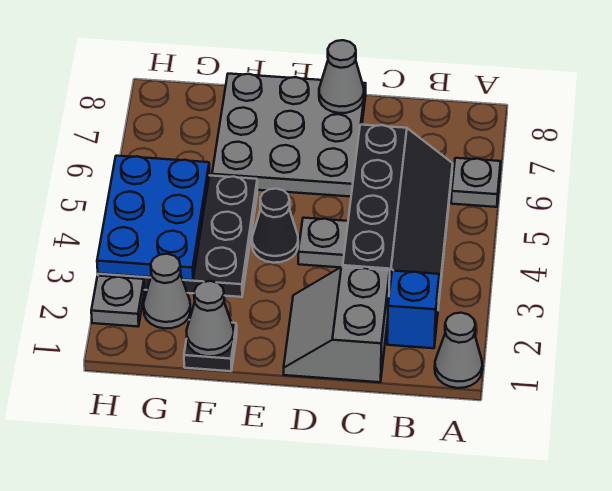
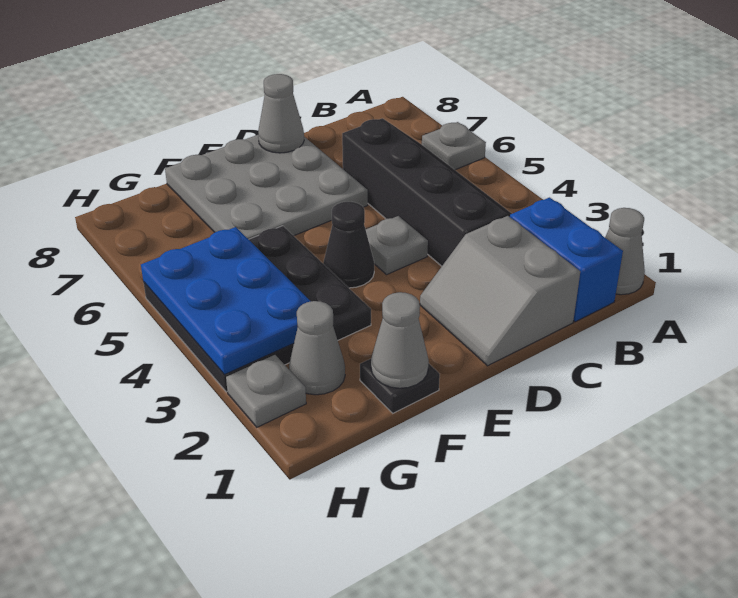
blue brick B2 level 1 -> blue brick B1:B2 level 1

